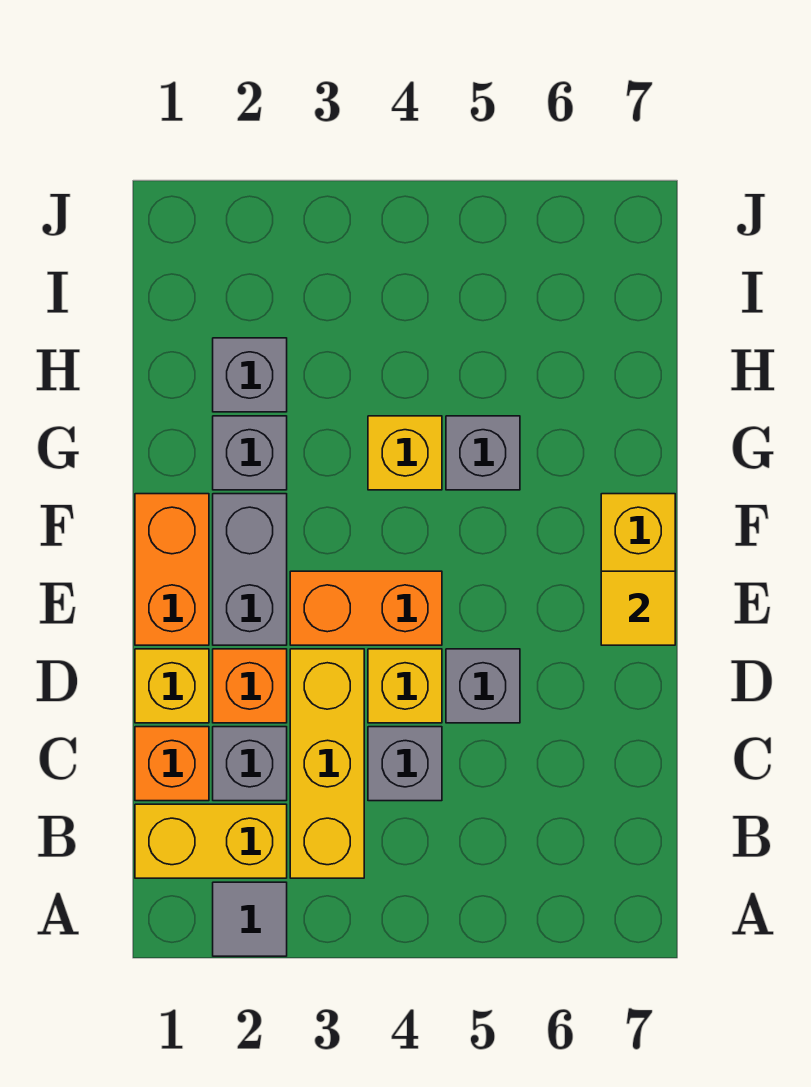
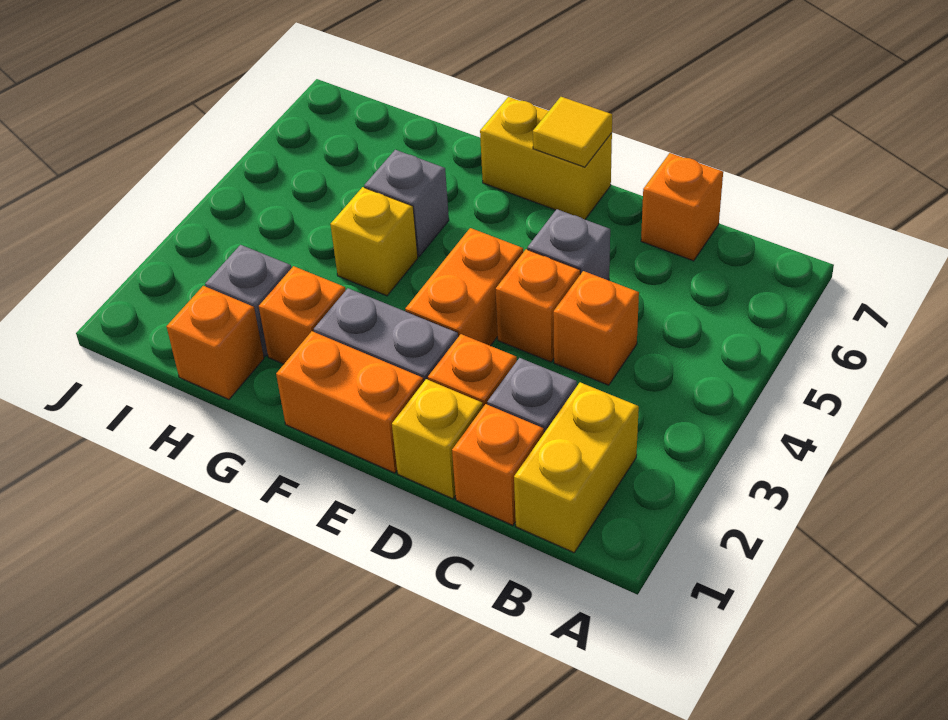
grey tile A2 level 1 -> none
yellow brick B3:D3 level 1 -> none
grey brick C4 level 1 -> orange brick C4 level 1
none -> orange brick C7 level 1
yellow brick D4 level 1 -> orange brick D4 level 1
grey brick G2 level 1 -> orange brick G2 level 1
none -> orange brick H1 level 1

